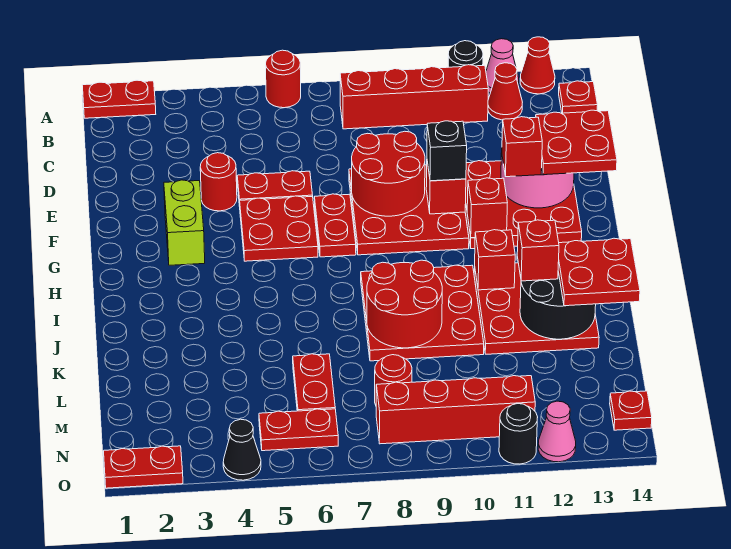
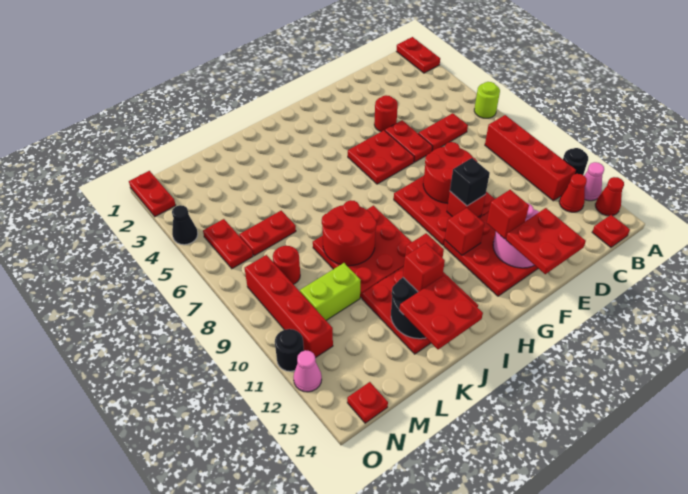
red round brick A6 level 1 -> lime round brick A6 level 1
lime brick F3:G3 level 1 -> lime brick L10:M10 level 1
red plate F7:G7 level 1 -> red plate C6:D6 level 1

